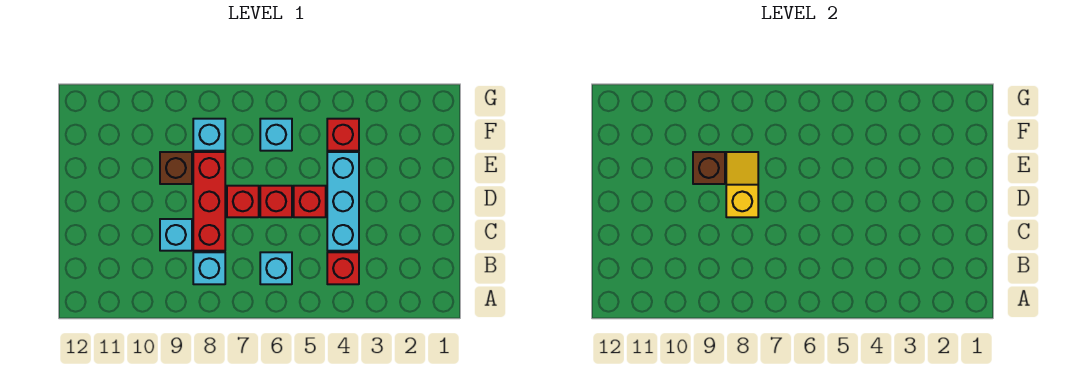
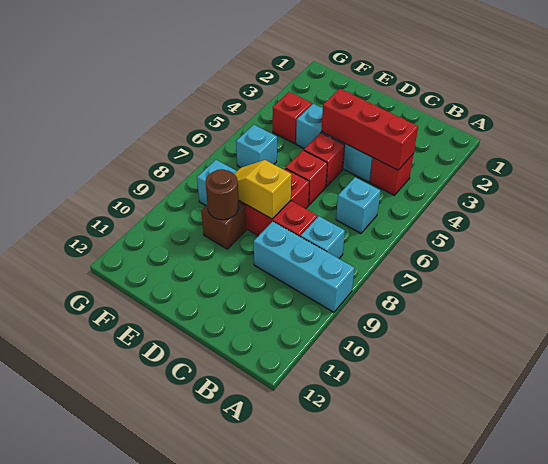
none -> red brick B4:D4 level 2
cyan brick C9 level 1 -> cyan brick A9:C9 level 1
brown brick E9 level 2 -> brown round brick E9 level 2

